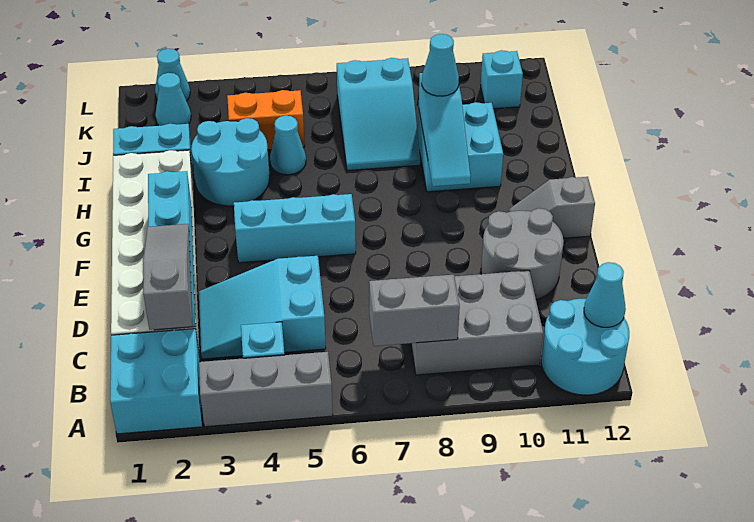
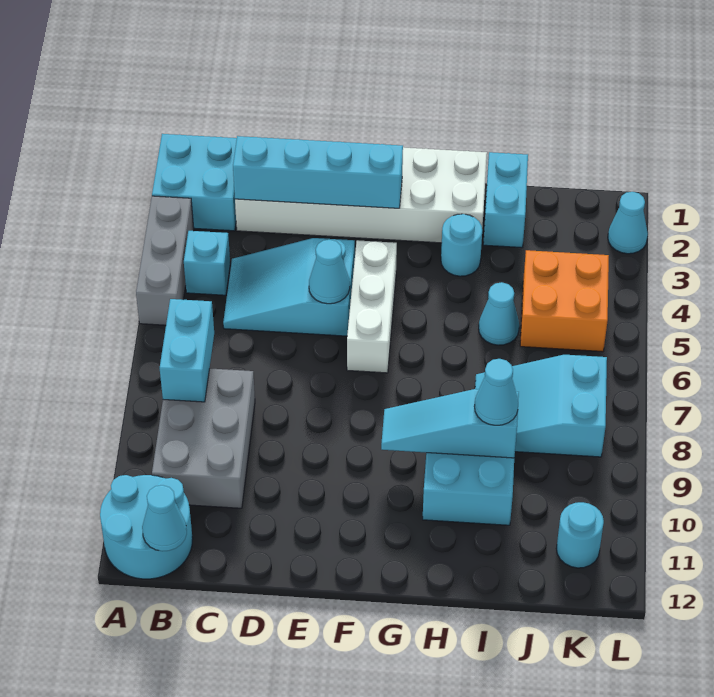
grey slope B2:D2 level 3 top B -> none
grey brick B7:B8 level 2 -> cyan brick B7:B8 level 2
cyan slope C3:D5 level 1 top 5 -> cyan slope C4:E5 level 1 top E
grey round brick D10:E11 level 1 -> none
cyan brick F4:F6 level 1 -> white brick F4:F6 level 1
grey slope F11:F12 level 1 top 12 -> none
cyan round brick H3:I4 level 1 -> cyan round brick H3 level 1
orange brick J4:J5 level 1 -> orange brick J4:K5 level 1
cyan cone K2 level 1 -> cyan cone E5 level 2
cyan brick K11 level 1 -> cyan round brick K11 level 1

